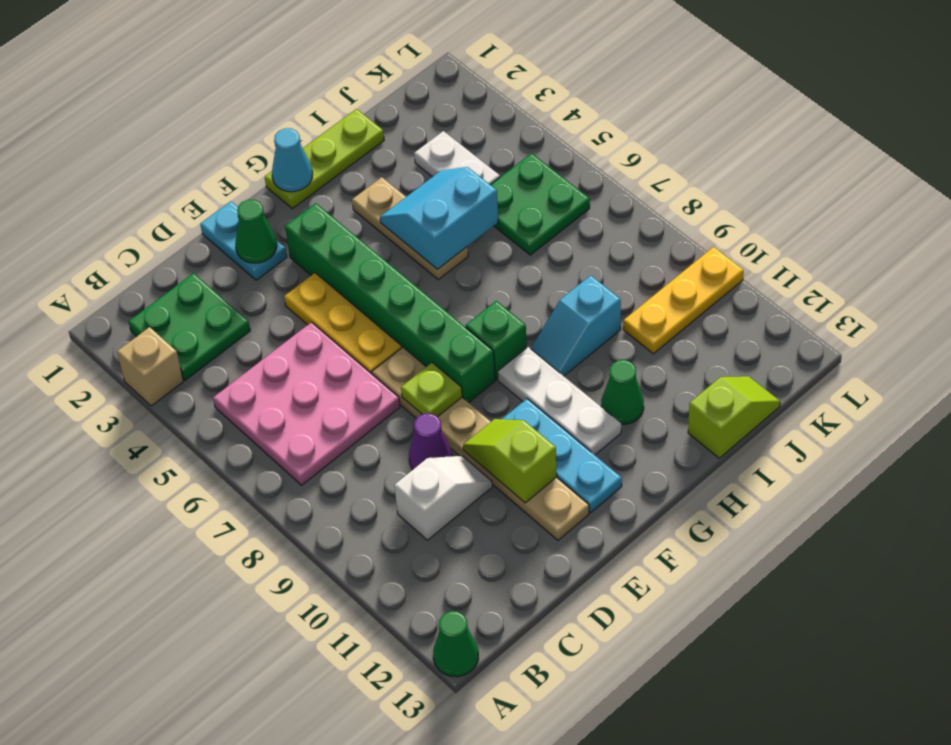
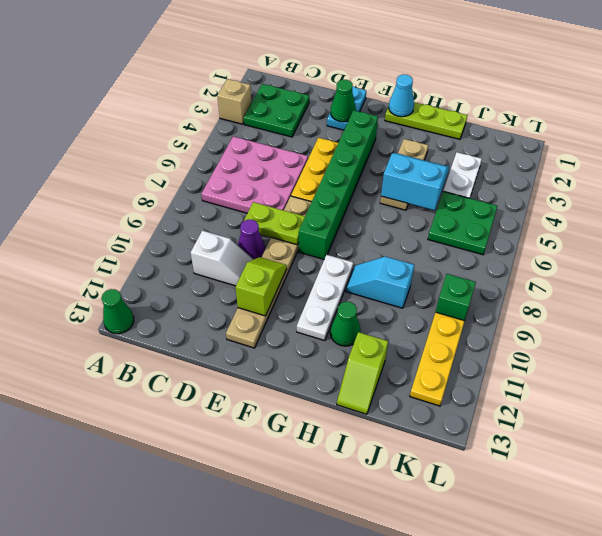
lime plate E8 level 2 -> lime plate D8:E8 level 2
cyan plate F10:F12 level 1 -> none
green brick G8 level 1 -> green brick K9 level 1
lime slope I13:J13 level 1 top I -> lime slope I12:I13 level 1 top 12
yellow plate J10:L10 level 1 -> yellow plate K10:K12 level 1

